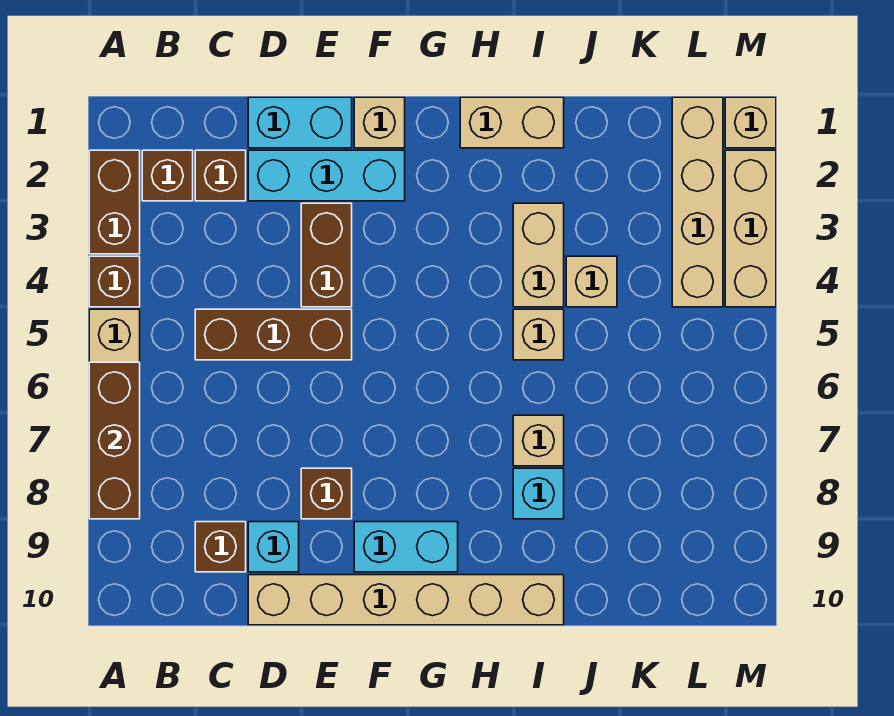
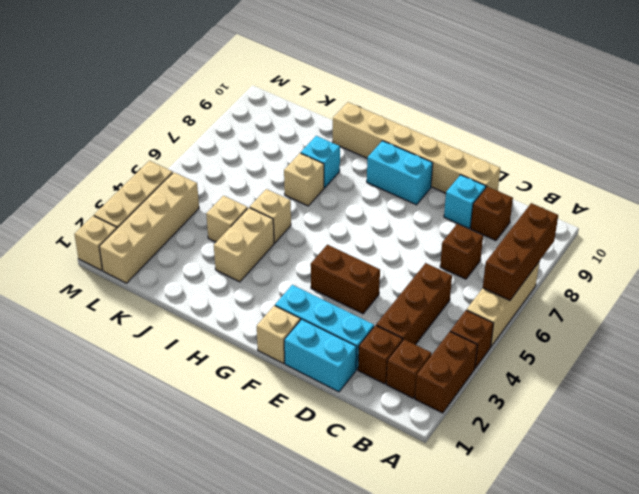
brown brick C5:E5 level 1 -> brown brick C3:C5 level 1
brown brick E3:E4 level 1 -> brown brick E4:F4 level 1
brown brick E8 level 1 -> brown brick C7 level 1
tan brick H1:I1 level 1 -> none

